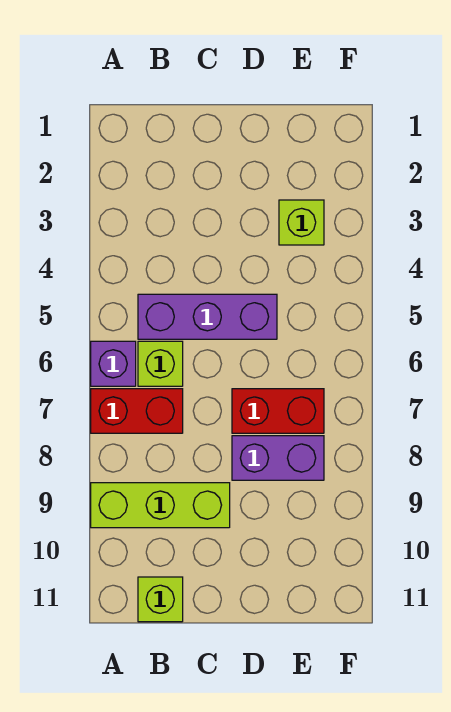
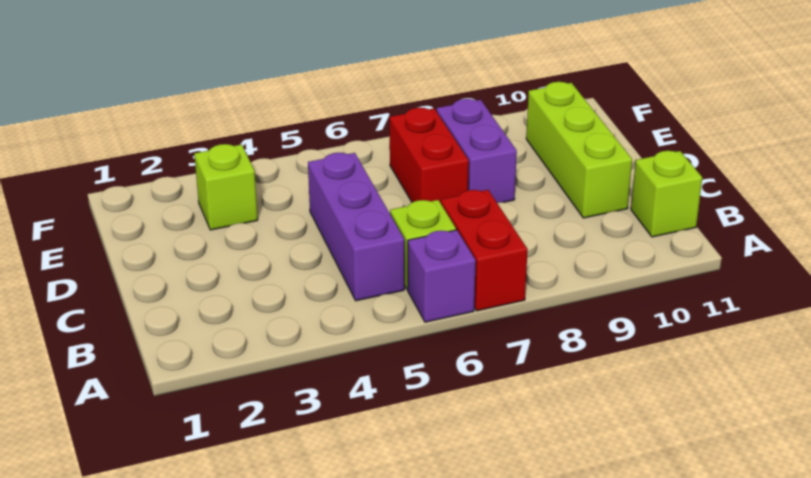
lime brick A9:C9 level 1 -> lime brick C10:E10 level 1

